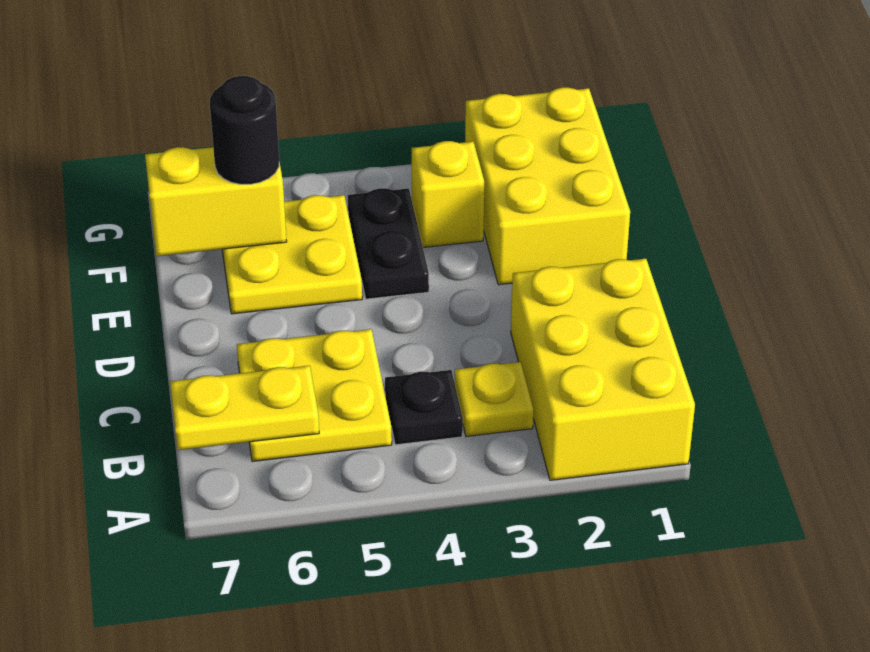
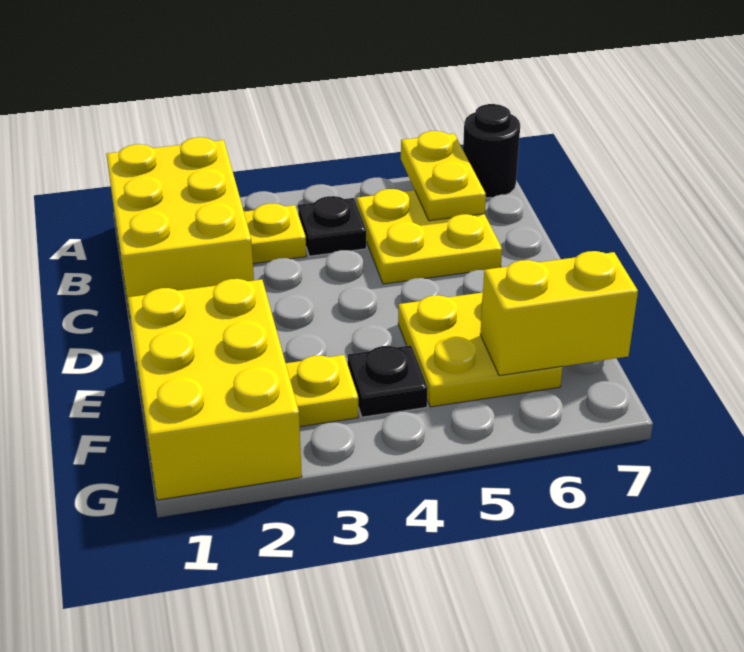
yellow plate B6:B7 level 2 -> yellow plate A6:B6 level 2
black plate E4:F4 level 1 -> black plate F4 level 1
yellow brick F3 level 1 -> yellow plate F3 level 1
black round brick F6 level 3 -> black round brick A7 level 1

